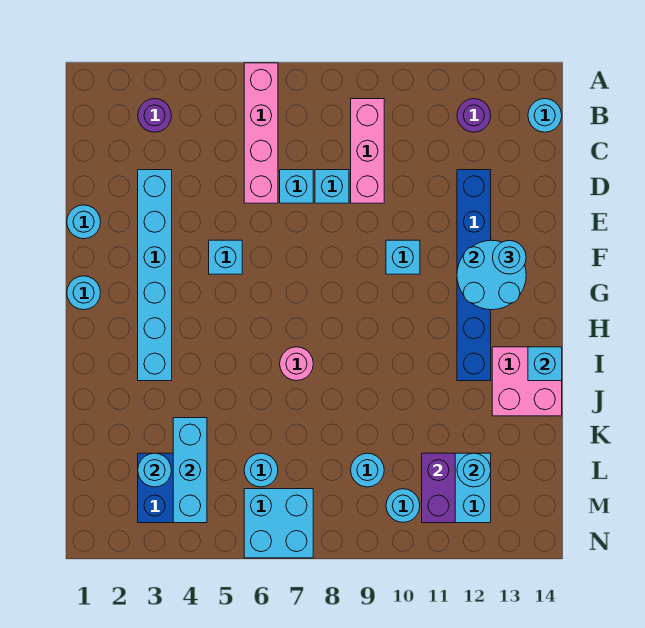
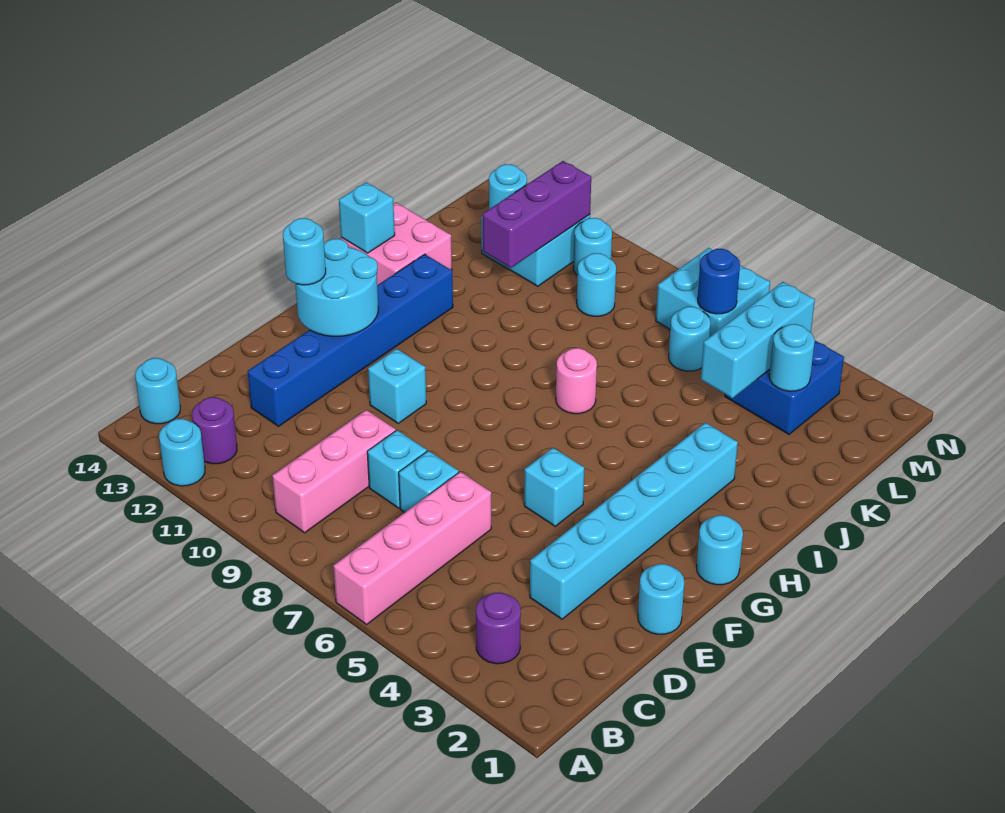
none -> cyan round brick A12 level 1
purple brick L11:M11 level 2 -> purple brick K11:M11 level 2
none -> blue round brick M6 level 2

